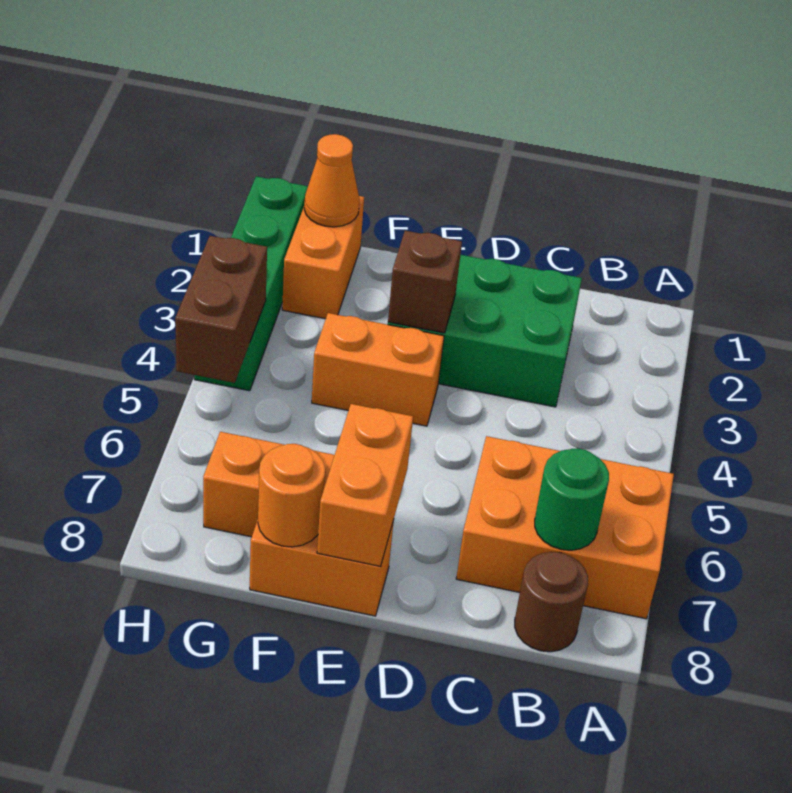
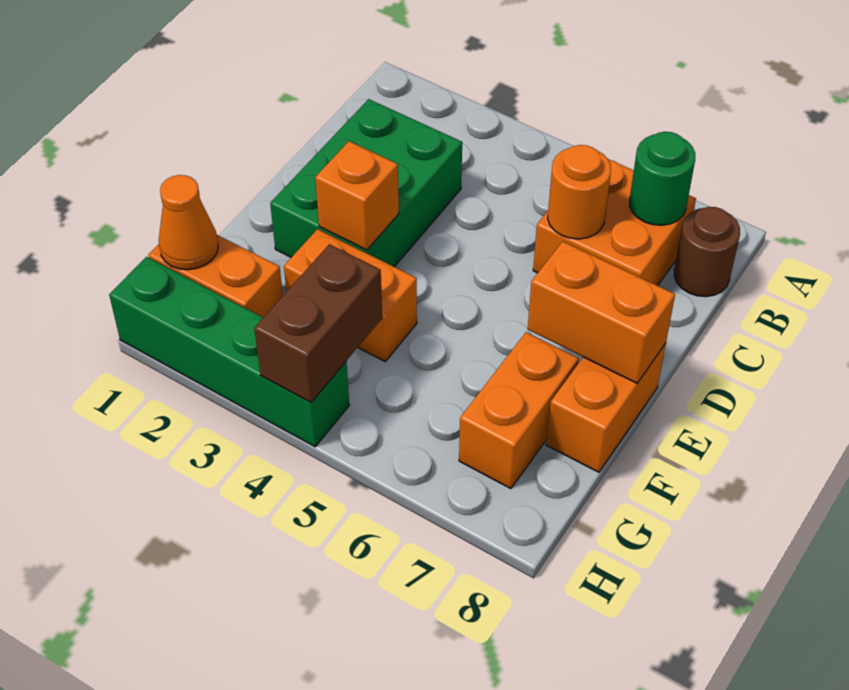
orange brick A6:C7 level 1 -> orange brick B6:C7 level 1
brown brick E3 level 2 -> orange brick E3 level 2
orange brick E4:F4 level 1 -> orange brick F3:F4 level 1
orange round brick F8 level 2 -> orange round brick C6 level 2
brown brick H4:H5 level 2 -> brown brick G4:H4 level 2

